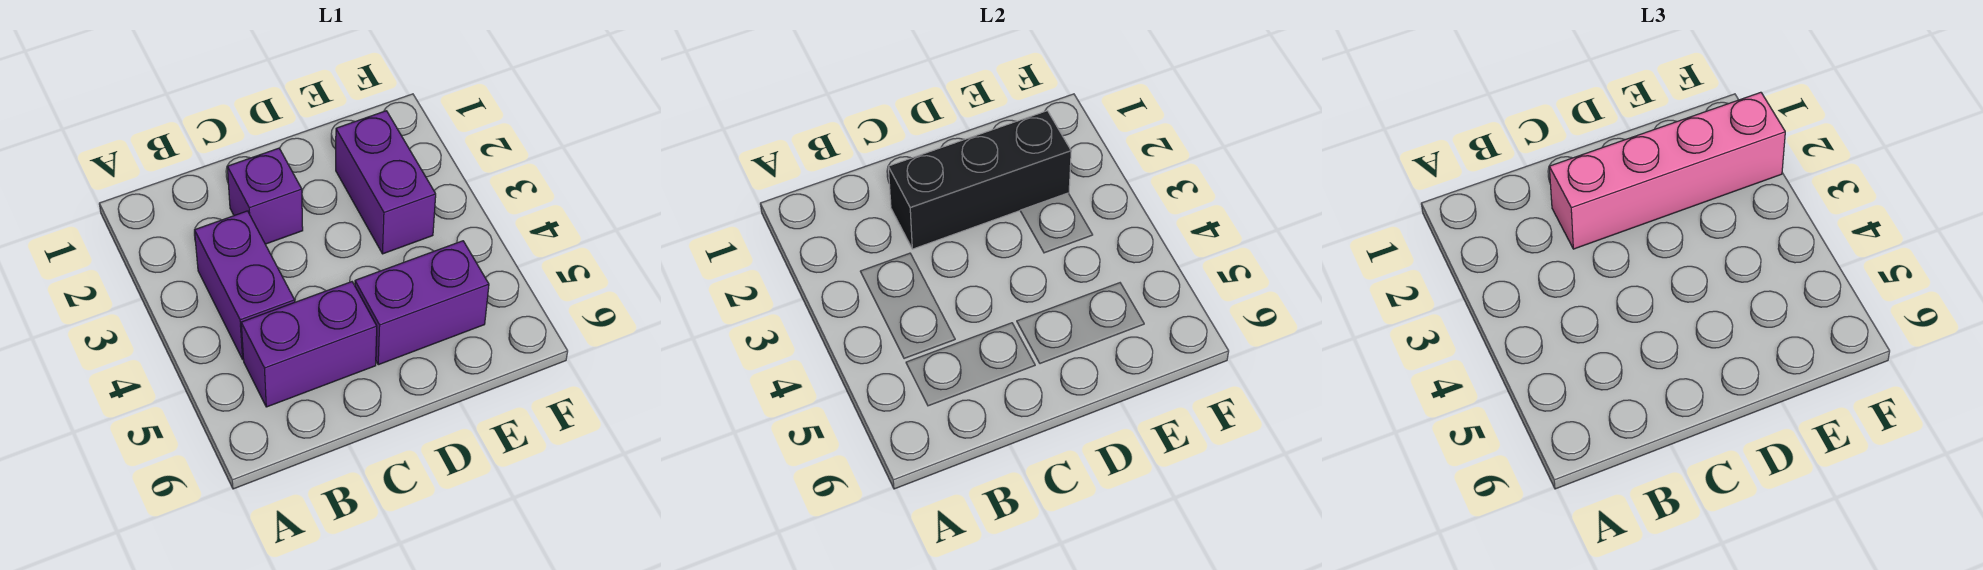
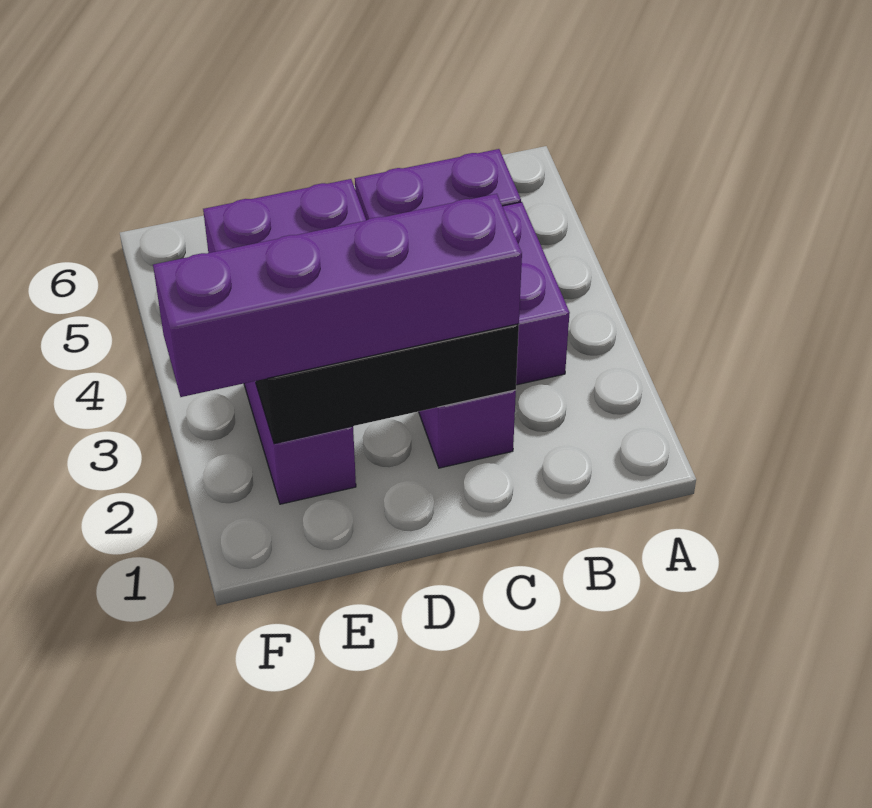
pink brick C2:F2 level 3 -> purple brick C2:F2 level 3

